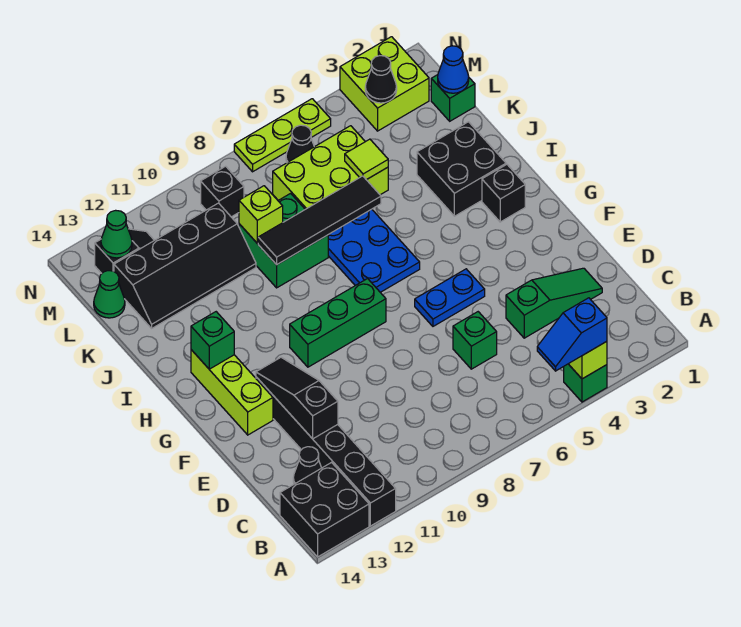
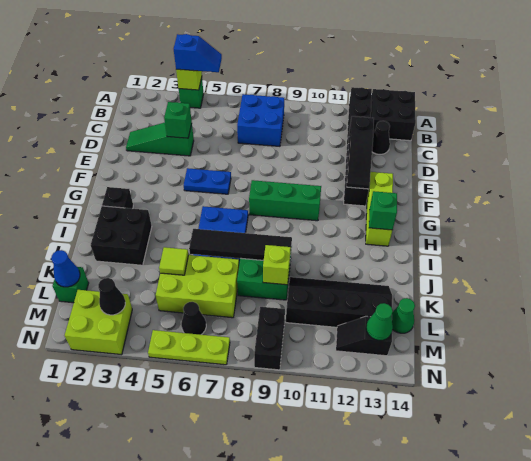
none -> blue brick B7:C8 level 1
green brick D6 level 1 -> green brick D4 level 2
black brick M9 level 1 -> black brick M9:N9 level 1

